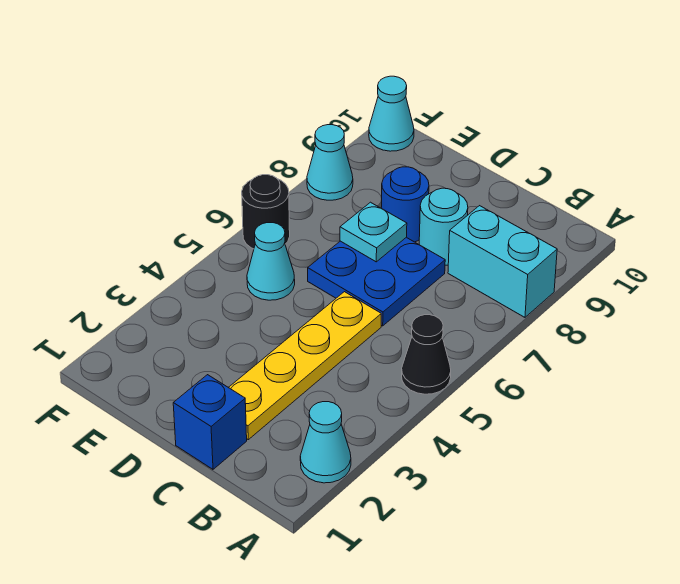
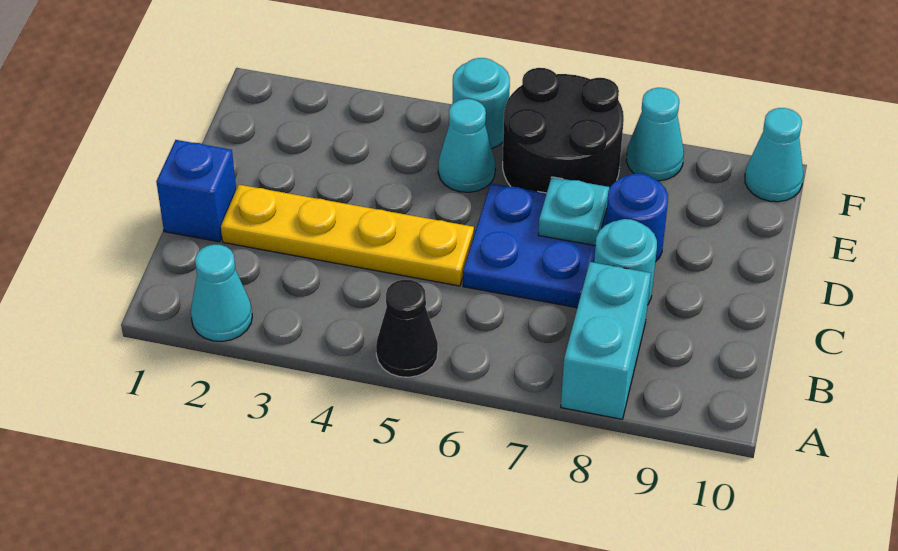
none -> cyan round brick F5 level 1
black round brick F6 level 1 -> black round brick E6:F7 level 1

